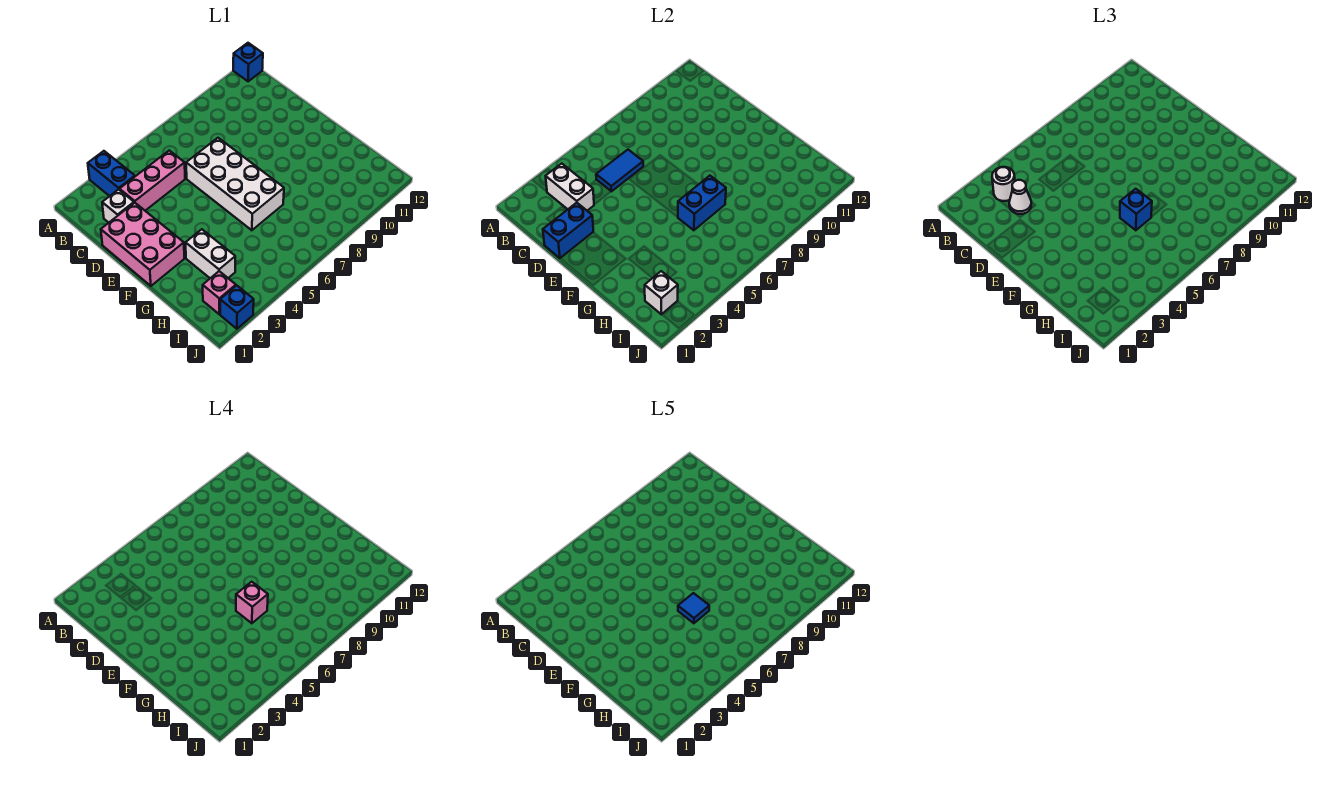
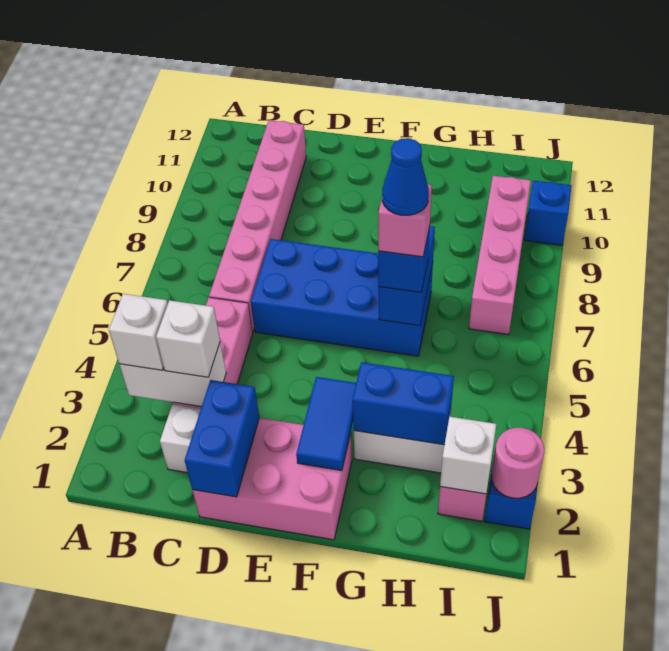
blue brick A3:B3 level 1 -> blue brick G3:H3 level 2
blue brick A12 level 1 -> blue brick J10 level 1
white round brick B3 level 3 -> white brick B3 level 3
white cone C3 level 3 -> white brick C3 level 3
blue tile C5:C6 level 2 -> blue tile F2:F3 level 2
none -> pink brick C6:C11 level 1
white brick D6:G7 level 1 -> blue brick D6:G7 level 1
blue tile G6 level 5 -> blue cone G6 level 5
none -> pink brick I7:I10 level 1
none -> pink round brick J2 level 2

